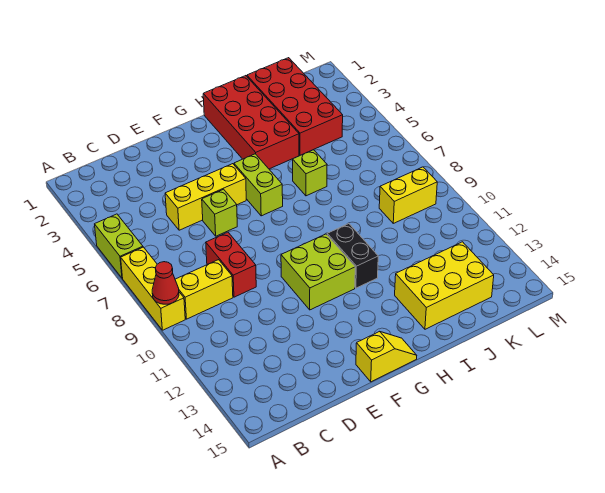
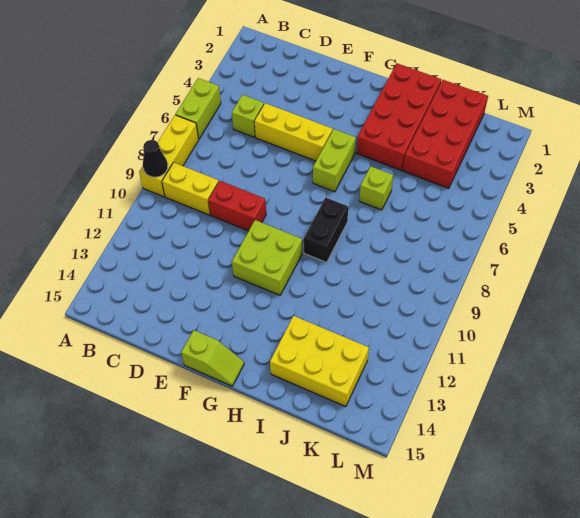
red cone A9 level 2 -> black cone A9 level 2
red brick D8:D9 level 1 -> red brick D9:E9 level 1
lime brick E6 level 1 -> lime brick C5 level 1
yellow slope F15:G15 level 1 top F -> lime slope F15:G15 level 1 top F
black brick H10:H11 level 1 -> black brick H8:H9 level 1
yellow brick K9:L9 level 1 -> none

